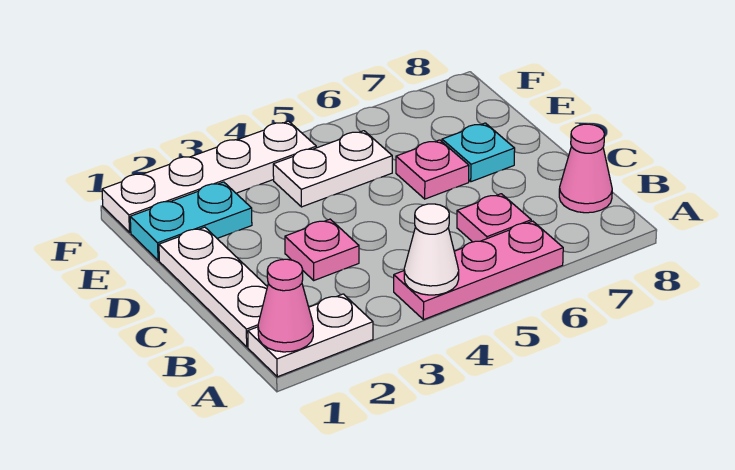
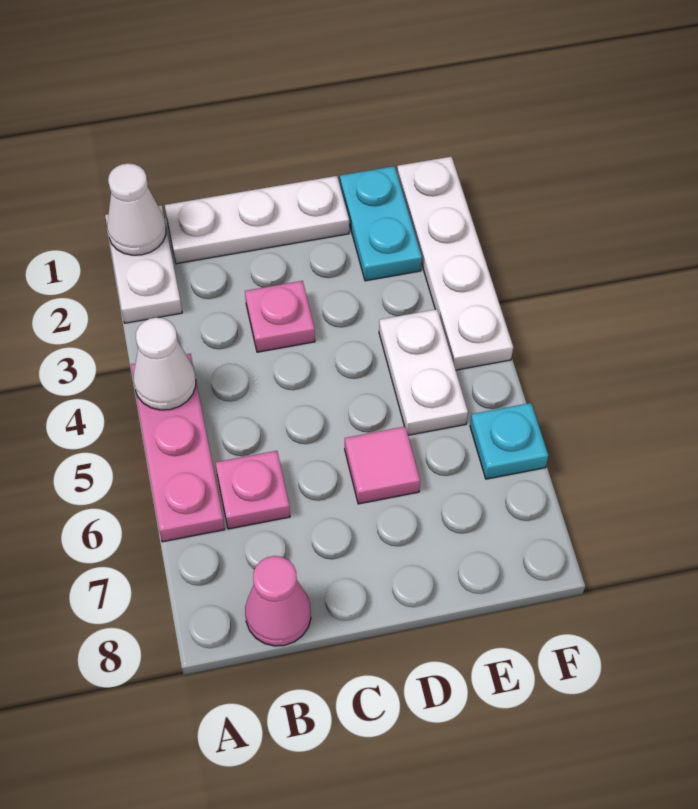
pink cone A1 level 2 -> white cone A1 level 2
pink plate D6 level 1 -> pink tile D6 level 1
cyan plate D7 level 1 -> cyan plate F6 level 1

